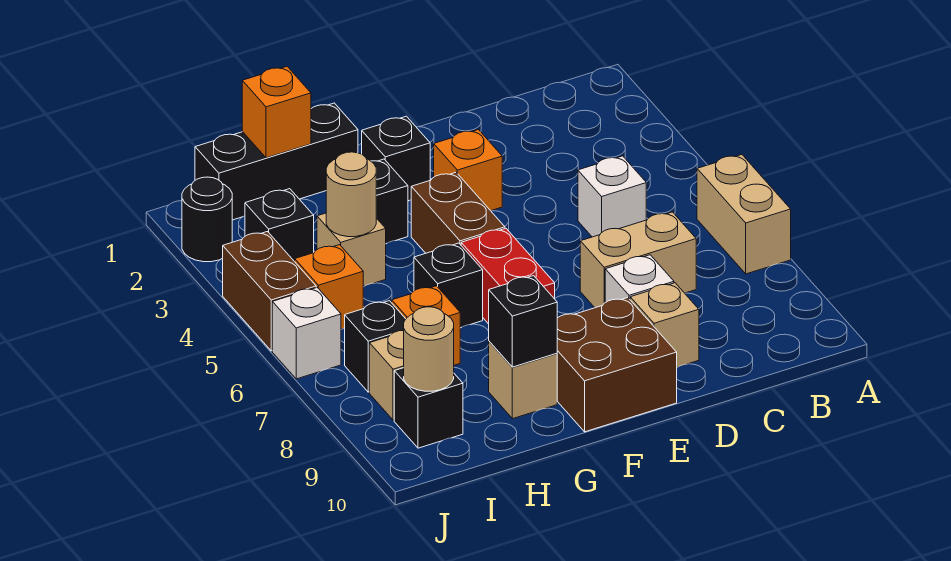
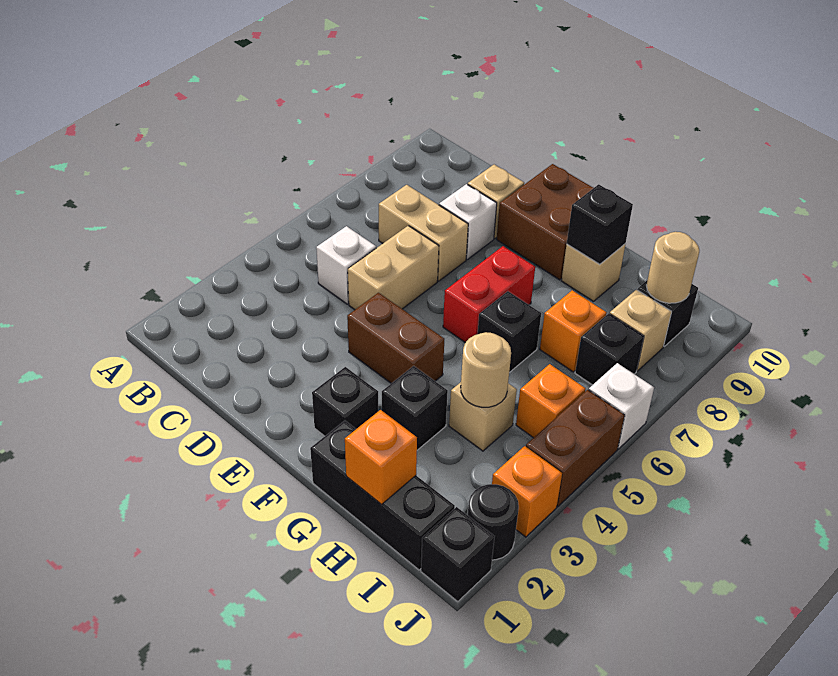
tan brick A6:A7 level 1 -> tan brick D5:D6 level 1
orange brick E3 level 1 -> orange brick J3 level 1
brown brick F4:F5 level 1 -> brown brick E4:F4 level 1
black brick I3 level 1 -> black brick J1 level 1

